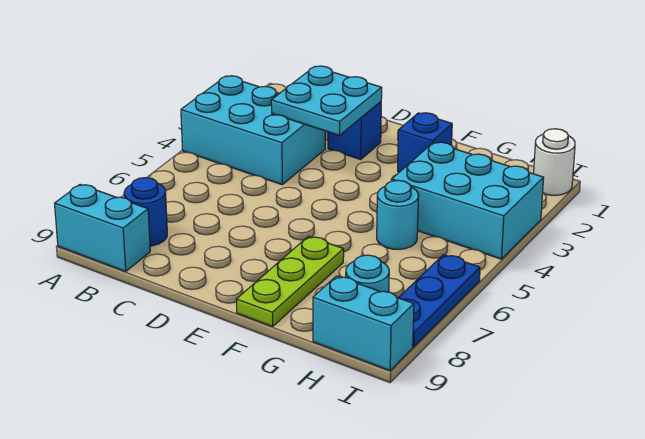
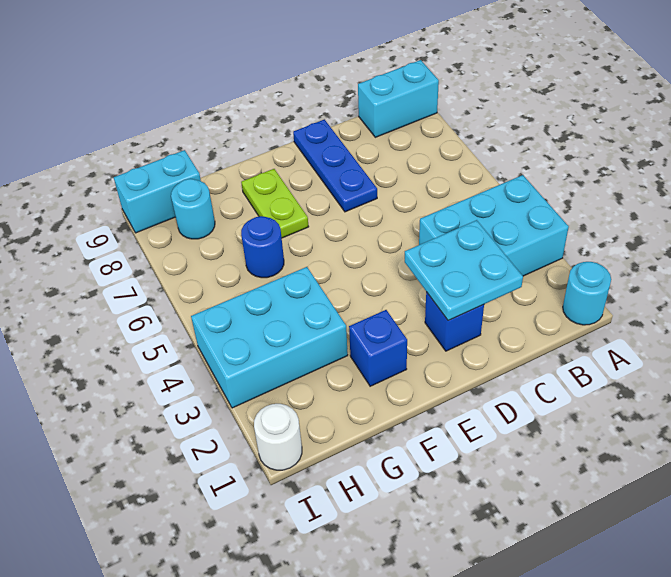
blue round brick B8 level 1 -> blue round brick G6 level 1
lime plate F7:F9 level 1 -> lime plate F7:F8 level 1
cyan round brick G5 level 1 -> cyan round brick A1 level 1
blue plate I6:I8 level 1 -> blue plate D7:D9 level 1

